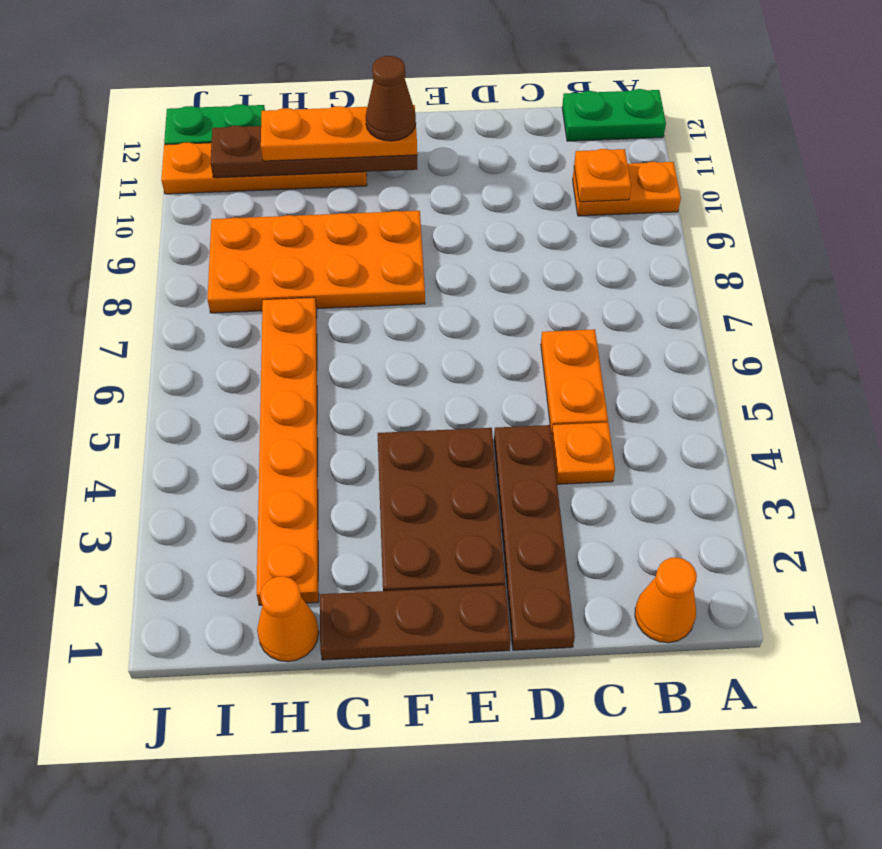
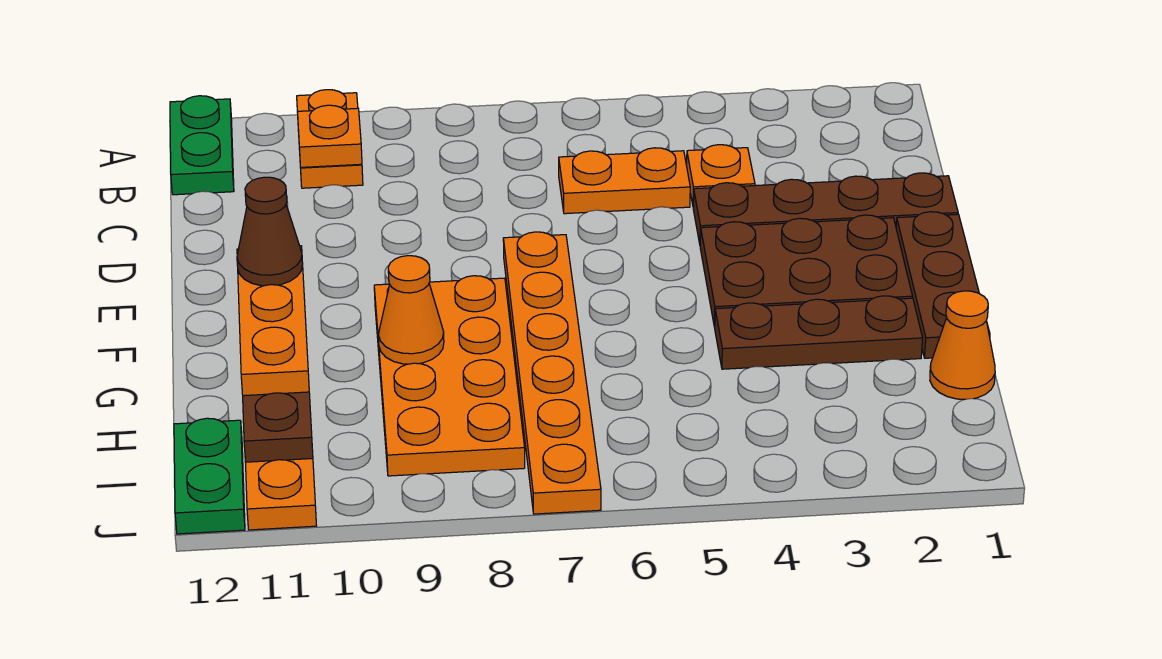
orange cone B1 level 1 -> orange cone G9 level 2
none -> brown plate G2:G4 level 1
orange plate H2:H7 level 1 -> orange plate E7:J7 level 1

